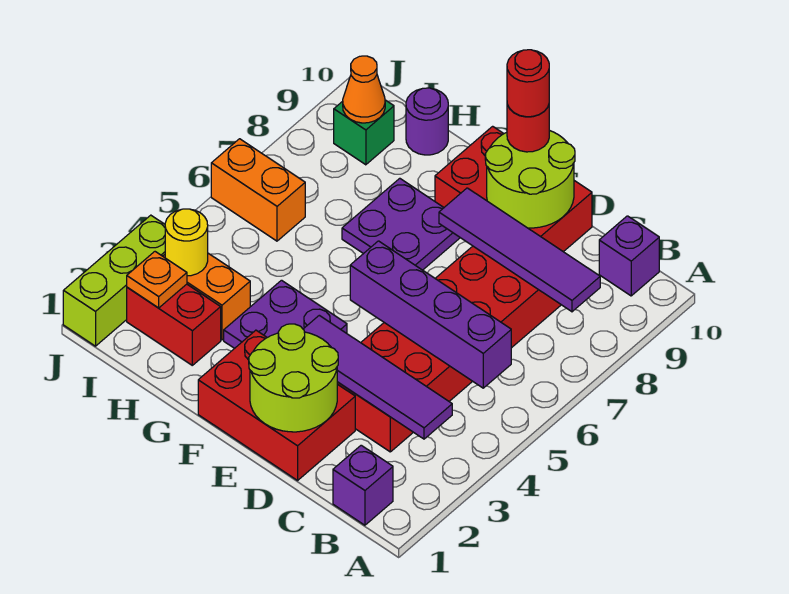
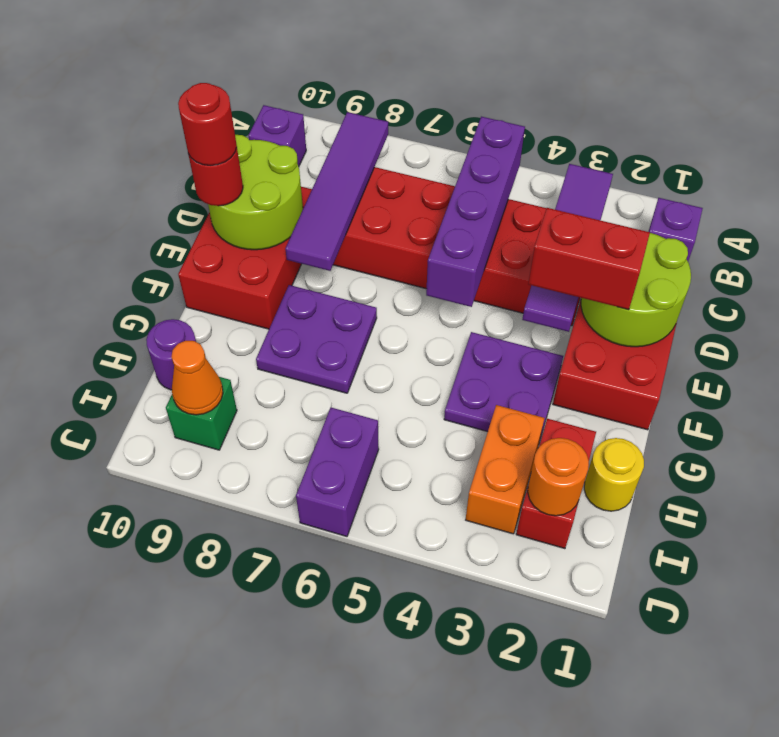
none -> red brick E2:E3 level 3
orange plate I2 level 2 -> orange round brick I2 level 2
yellow round brick I3 level 2 -> yellow round brick H1 level 1
orange brick I6:J6 level 1 -> purple brick I6:J6 level 1
lime brick J1:J3 level 1 -> none

